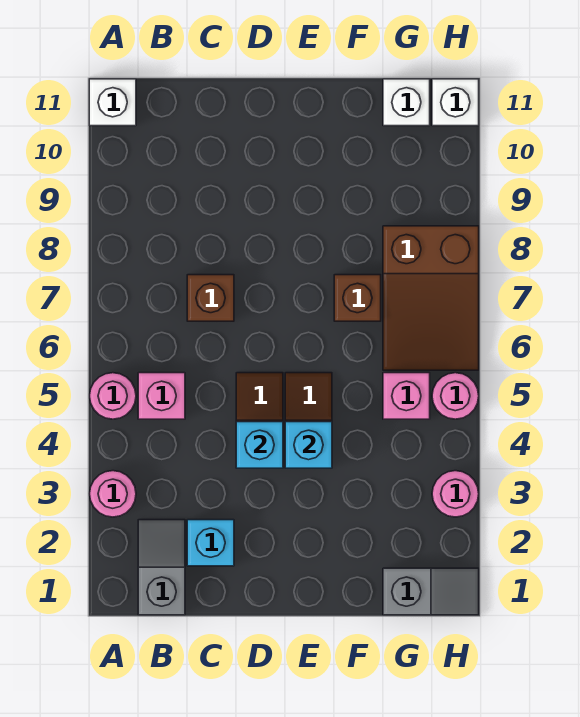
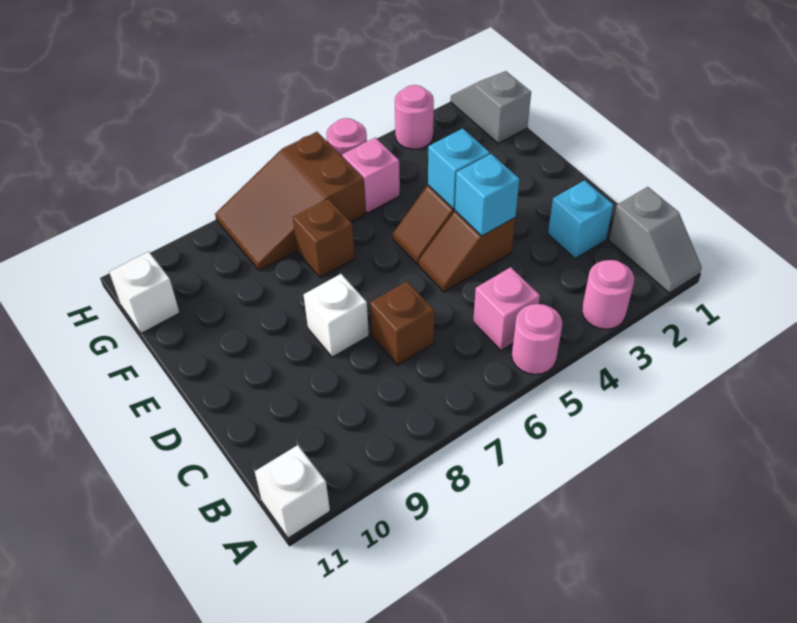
grey slope B1:B2 level 1 top 1 -> grey slope A1:B1 level 1 top B
brown slope G6:H8 level 1 top 8 -> brown slope G6:H8 level 1 top 6
white brick H11 level 1 -> white brick D8 level 1

